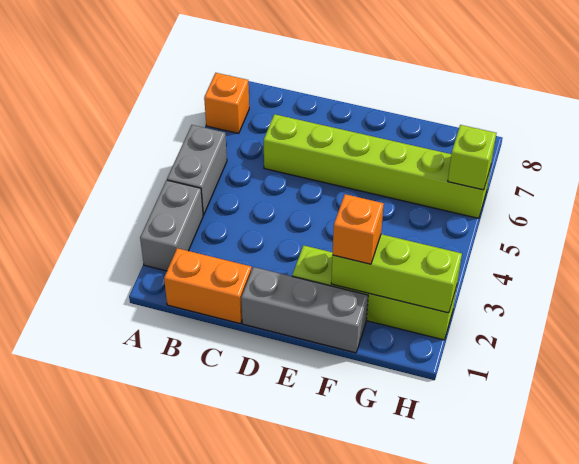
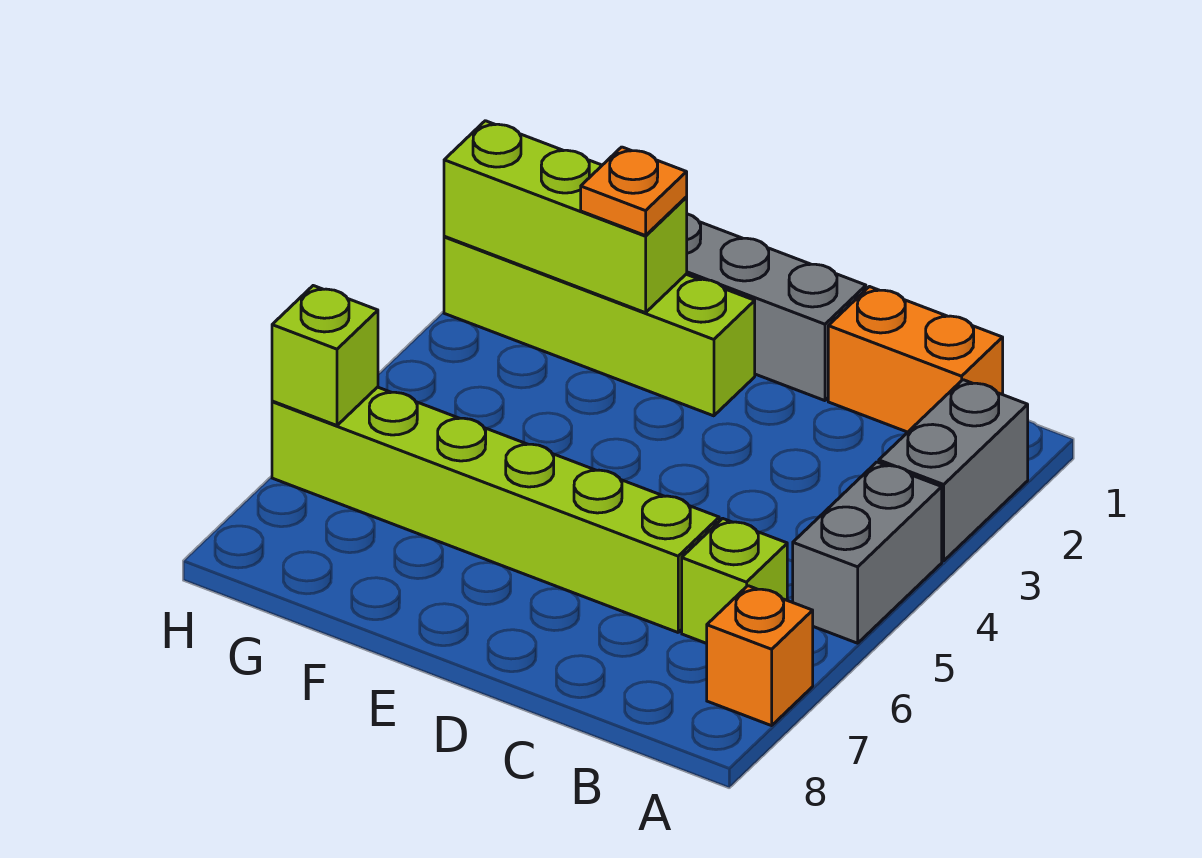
none -> lime brick B6 level 1
orange brick F2 level 3 -> orange plate F2 level 3

